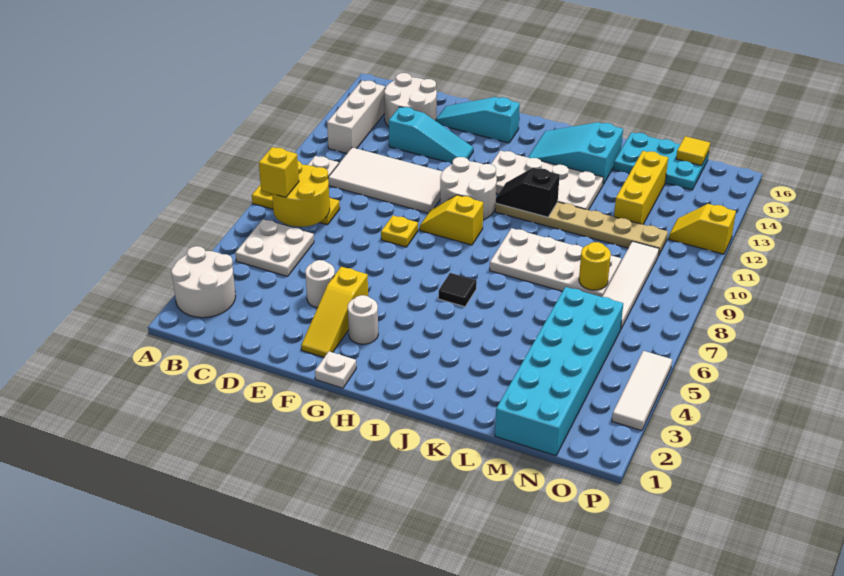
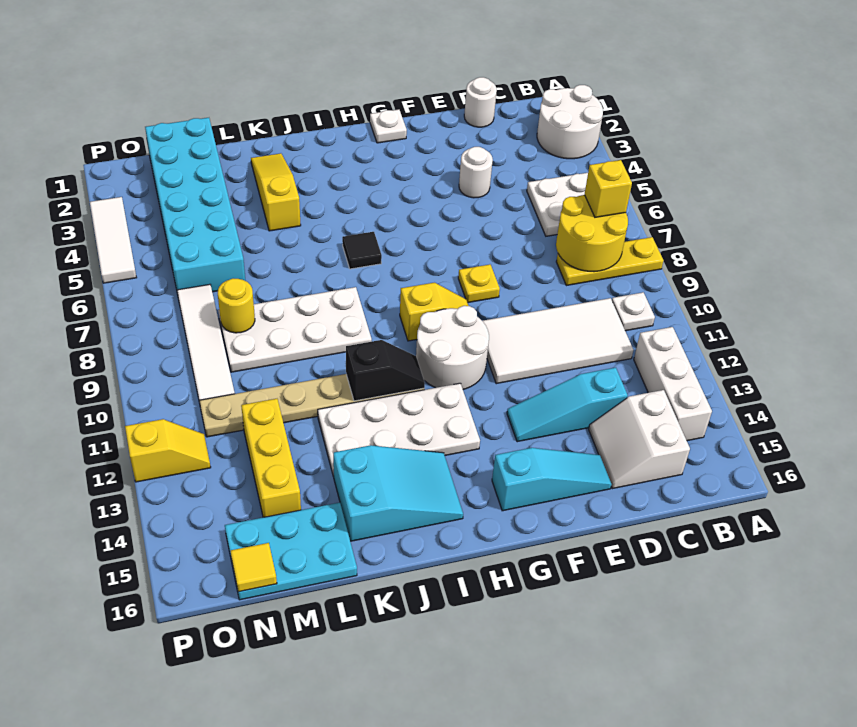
white round brick C14:D15 level 1 -> white slope C14:D15 level 1 top C
yellow slope F2:F4 level 1 top 4 -> yellow slope K2:K4 level 1 top 4
white round brick G3 level 1 -> white round brick D1 level 1

